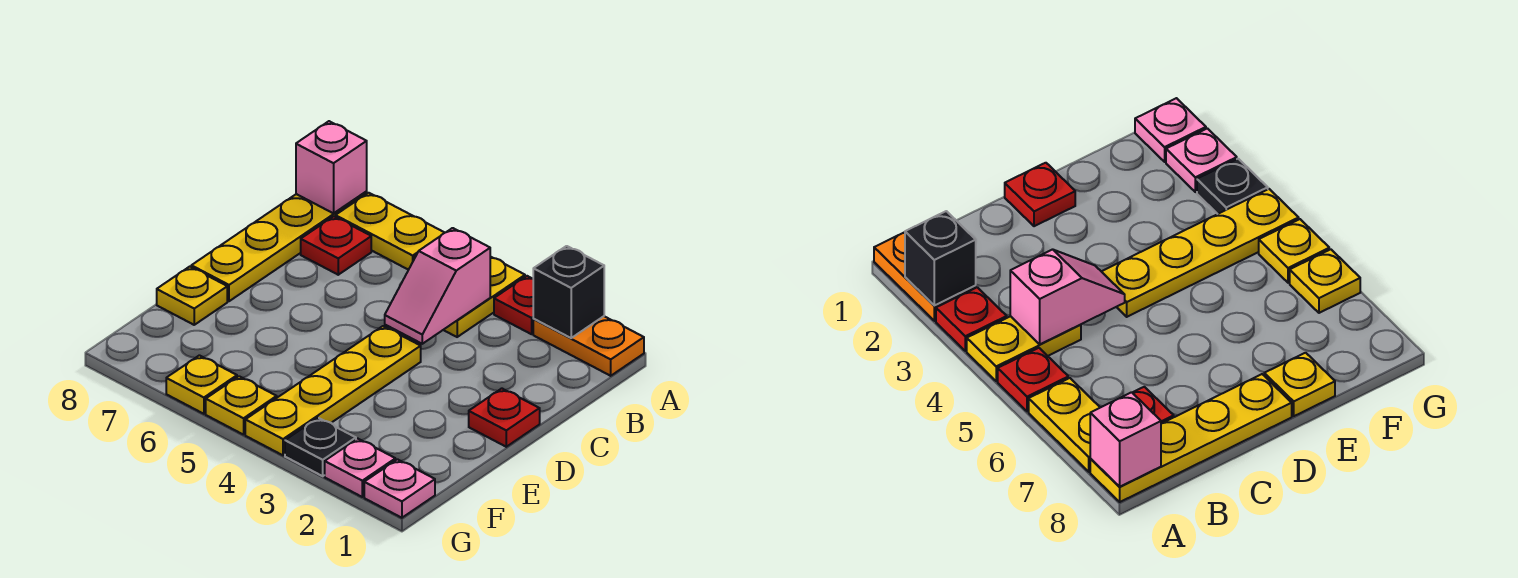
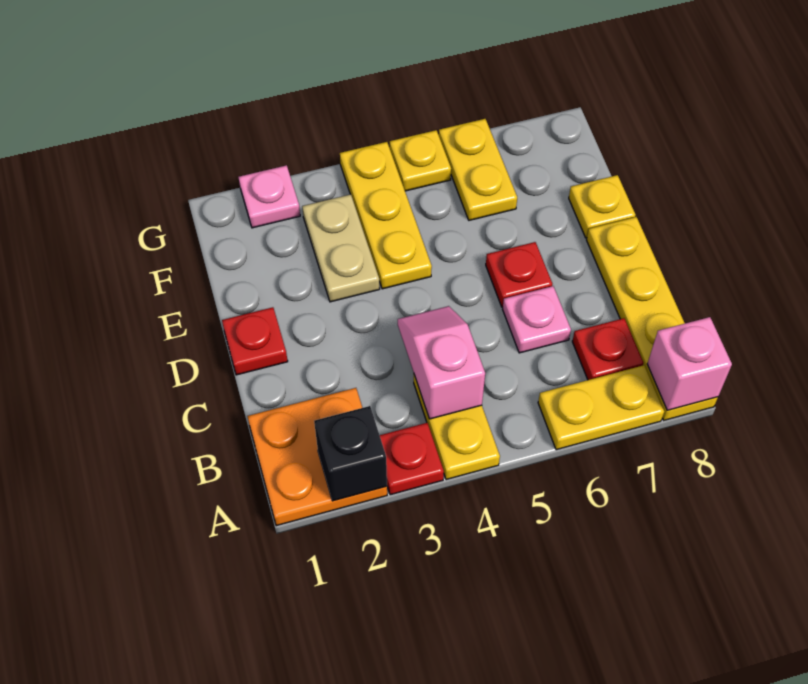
orange plate A1:A2 level 1 -> orange plate A1:B2 level 1
red plate A5 level 1 -> red plate D6 level 1
yellow plate D4:G4 level 1 -> yellow plate E4:G4 level 1
none -> tan plate E3:F3 level 1
pink plate G1 level 1 -> pink plate C6 level 1
black plate G3 level 1 -> none
yellow plate G6 level 1 -> yellow plate F6:G6 level 1

